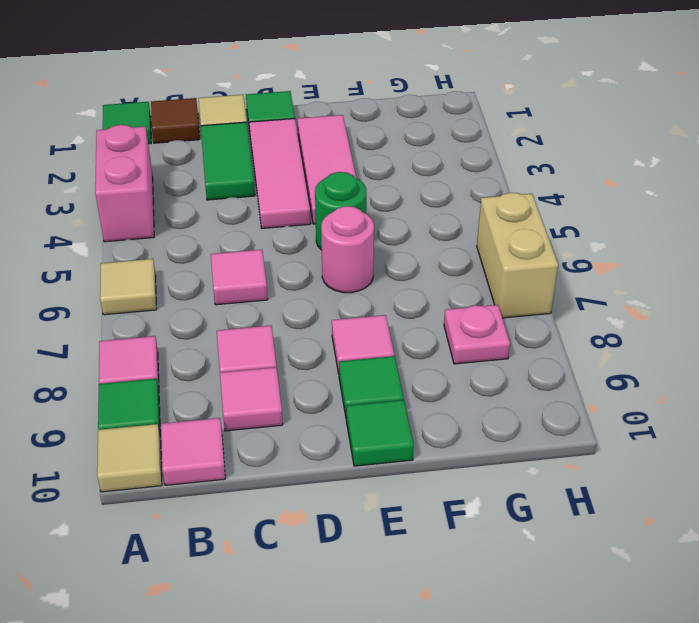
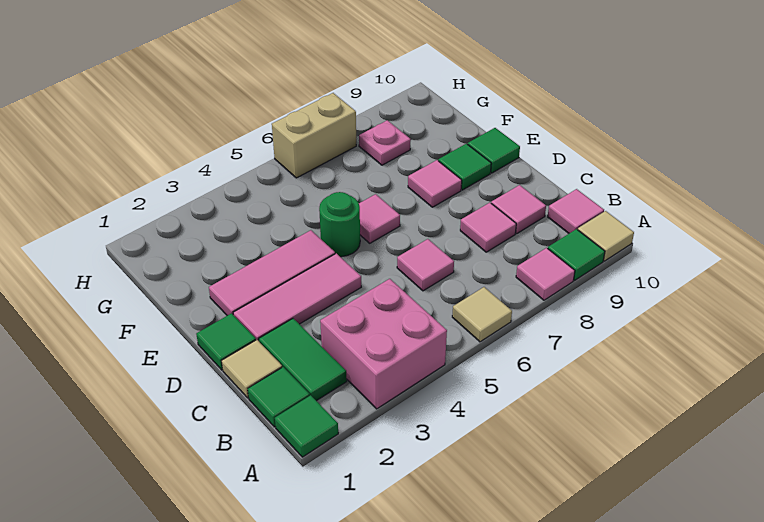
pink brick A3:A4 level 1 -> pink brick A3:B4 level 1
brown tile B1 level 1 -> green tile B1 level 1
green tile C2:C3 level 1 -> green tile B2:C2 level 1
pink round brick E6 level 1 -> pink tile E6 level 1

